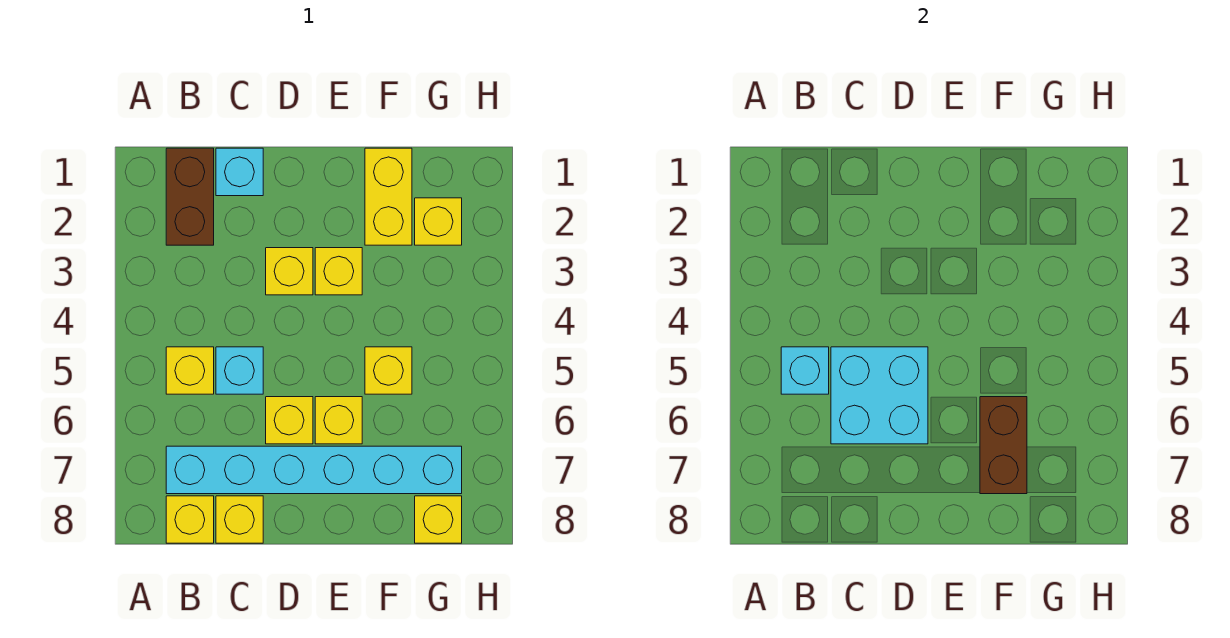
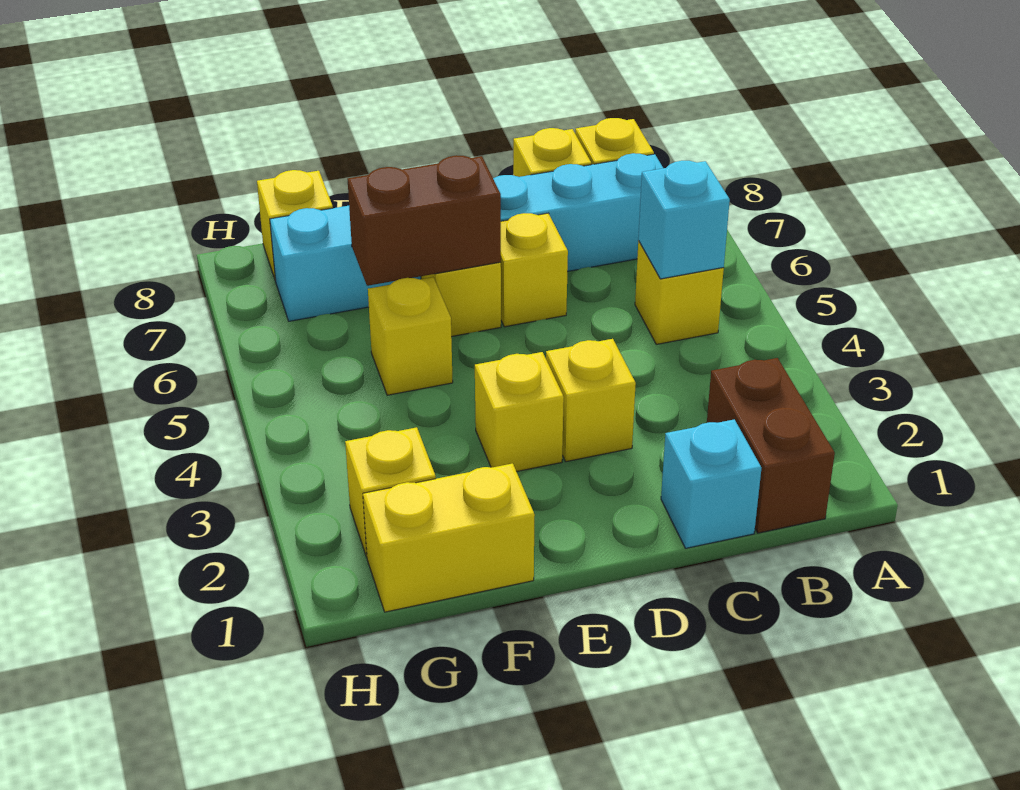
cyan brick C5 level 1 -> none
cyan brick C5:D6 level 2 -> none
yellow brick F1:F2 level 1 -> yellow brick F1:G1 level 1
brown brick F6:F7 level 2 -> brown brick E6:F6 level 2

